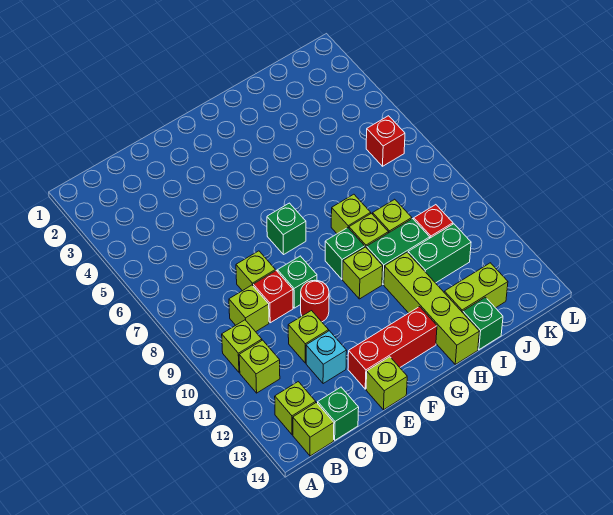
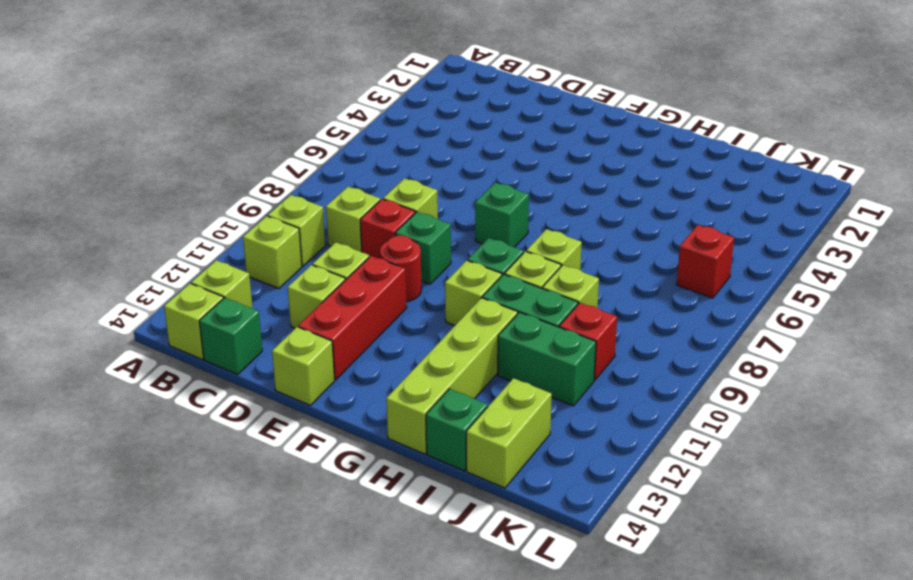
cyan brick D12 level 1 -> lime brick D12 level 1
red brick E13:G13 level 1 -> red brick E11:E13 level 1
lime brick I13:J13 level 1 -> lime brick J13:J14 level 1

